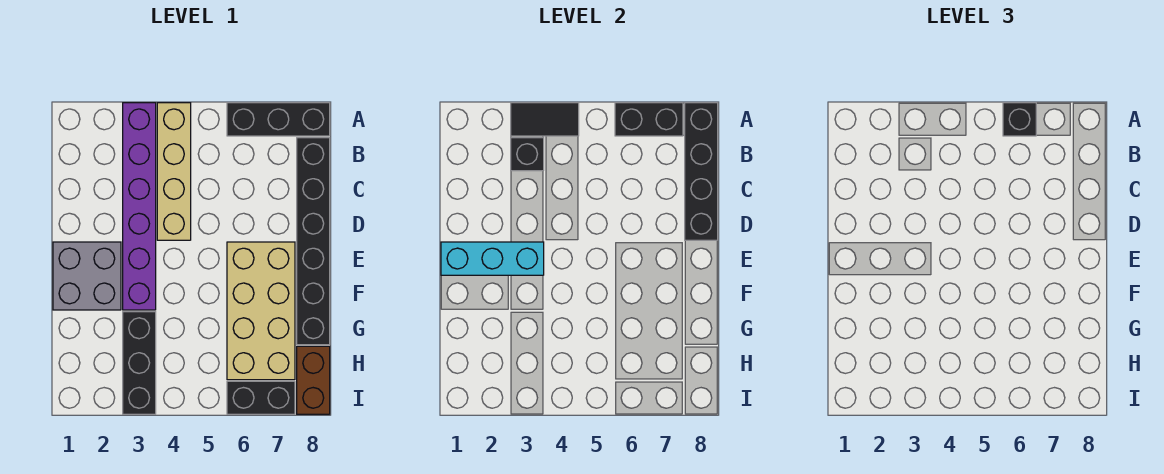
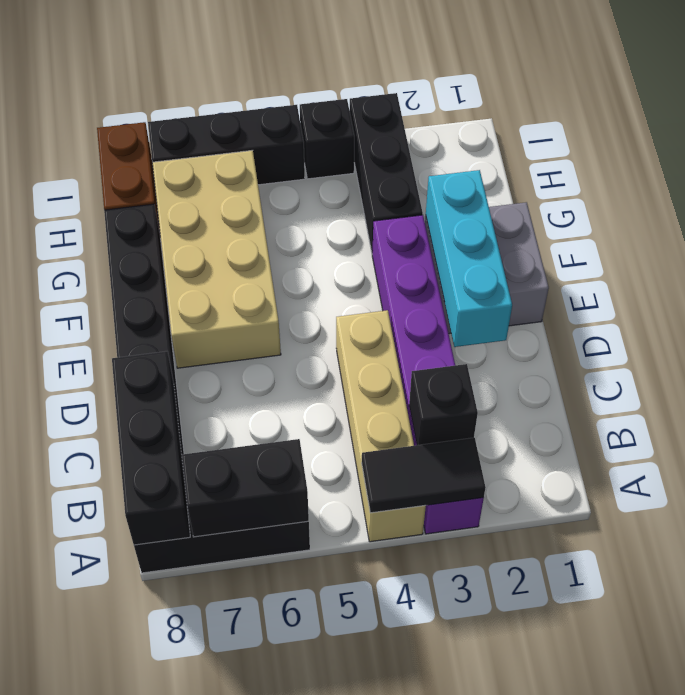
black brick A6 level 3 -> black brick I4 level 1
black brick A8:D8 level 2 -> black brick A8:C8 level 2
cyan brick E1:E3 level 2 -> cyan brick D2:F2 level 2
black brick I6:I7 level 1 -> black brick I5:I7 level 1

